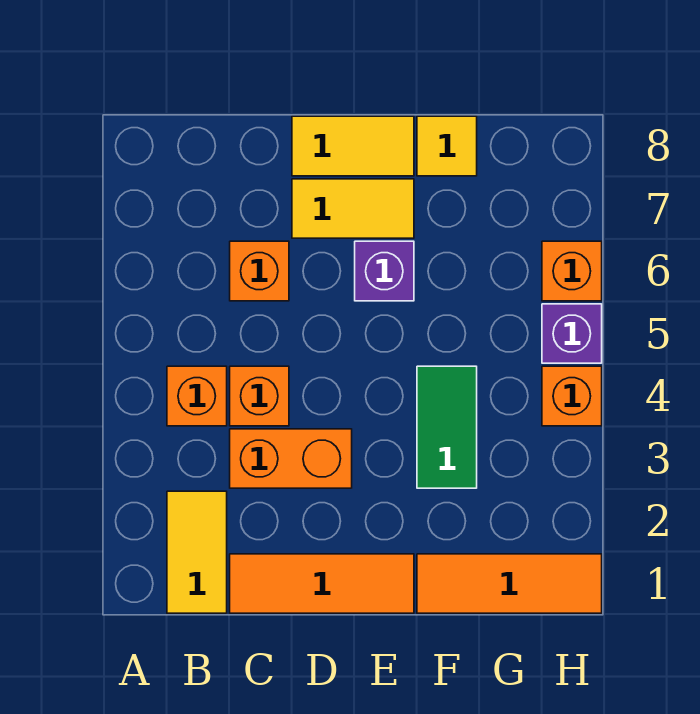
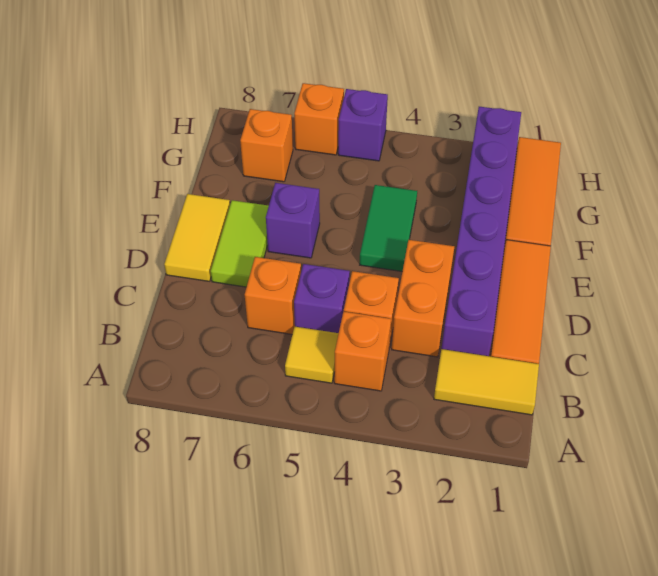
none -> purple brick C2:H2 level 1
none -> purple brick C5 level 1
yellow tile D7:E7 level 1 -> lime tile D7:E7 level 1
green tile F3:F4 level 1 -> green tile E4:F4 level 1
yellow tile F8 level 1 -> yellow tile B5 level 1
orange brick H4 level 1 -> orange brick G7 level 1

